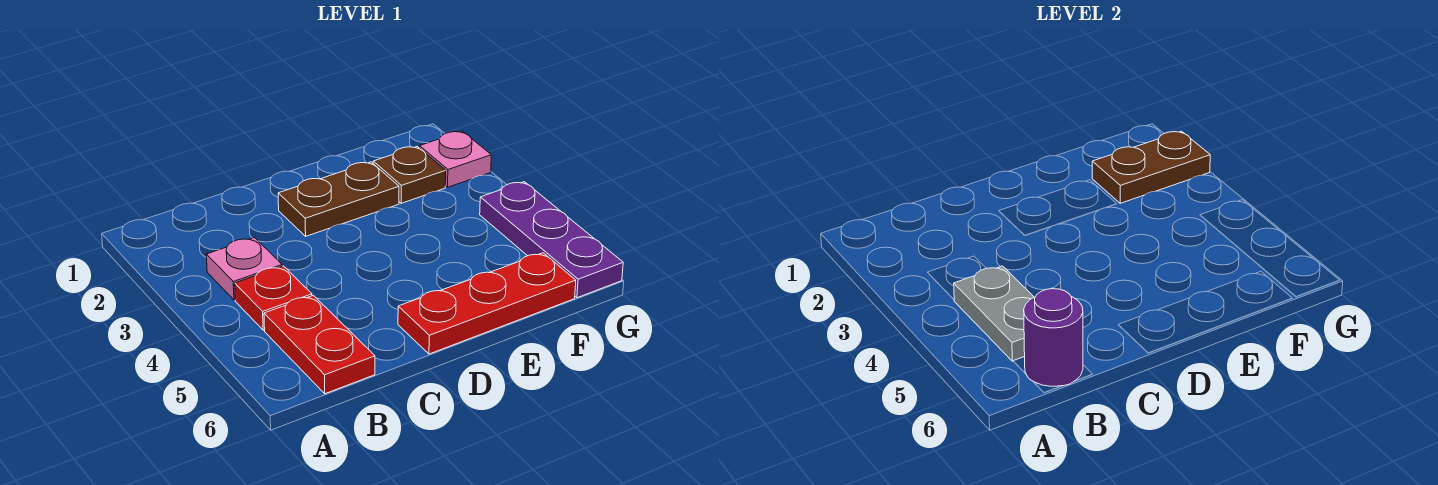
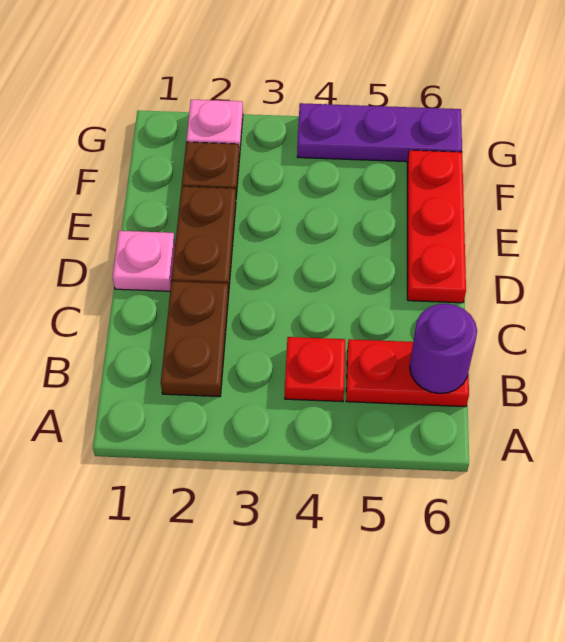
pink plate B3 level 1 -> pink plate D1 level 1
grey plate B4:B5 level 2 -> none
brown plate F2:G2 level 2 -> brown plate B2:C2 level 1

